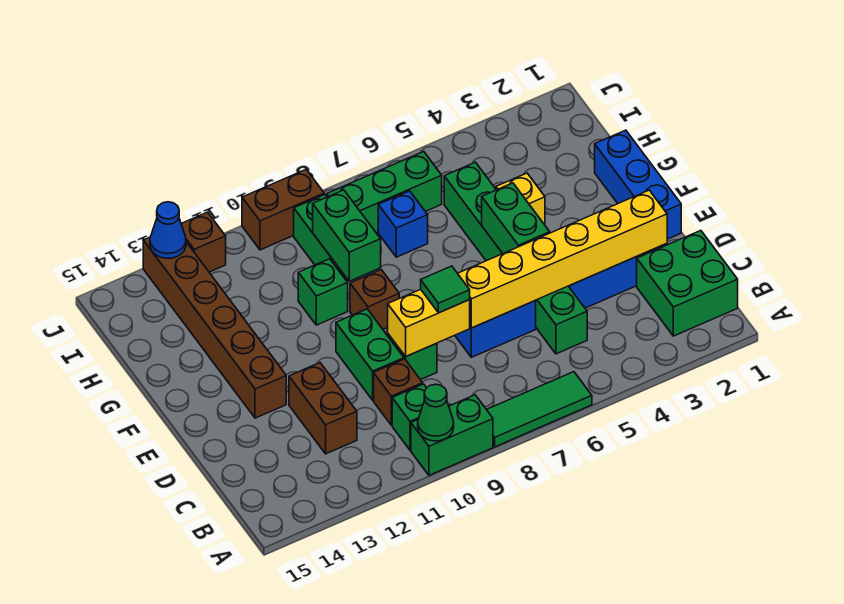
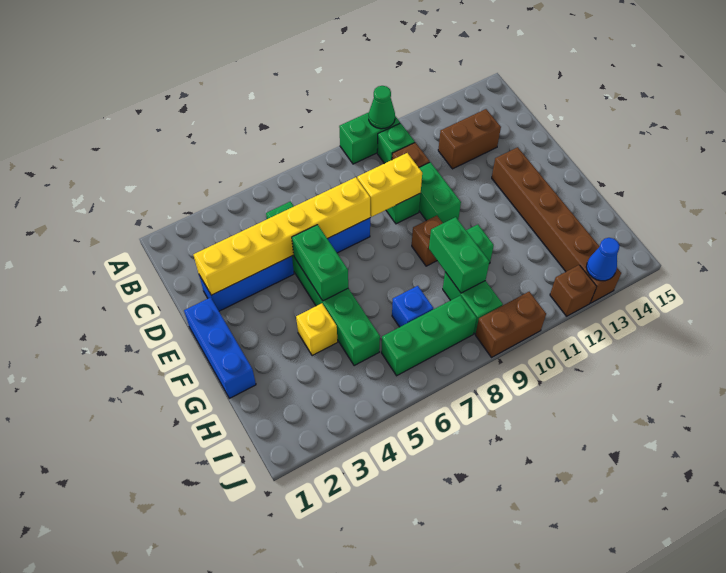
green tile A6:A8 level 1 -> none
green brick B1:C2 level 1 -> none
brown brick C12:D12 level 1 -> brown brick C12:C13 level 1
green tile D8 level 3 -> none

